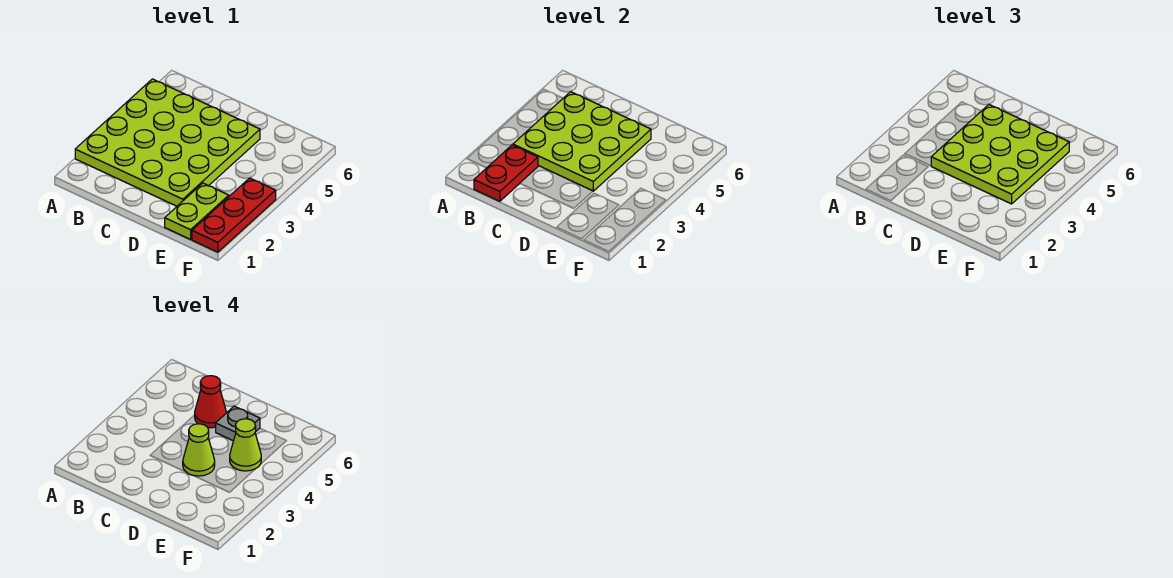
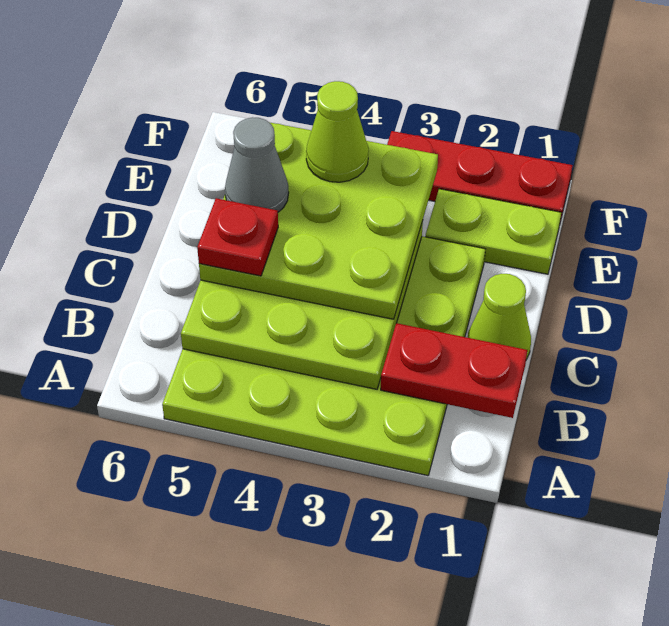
red cone C5 level 4 -> red plate C5 level 4
lime cone D3 level 4 -> lime cone C1 level 1
grey plate D5 level 4 -> grey cone D5 level 4

